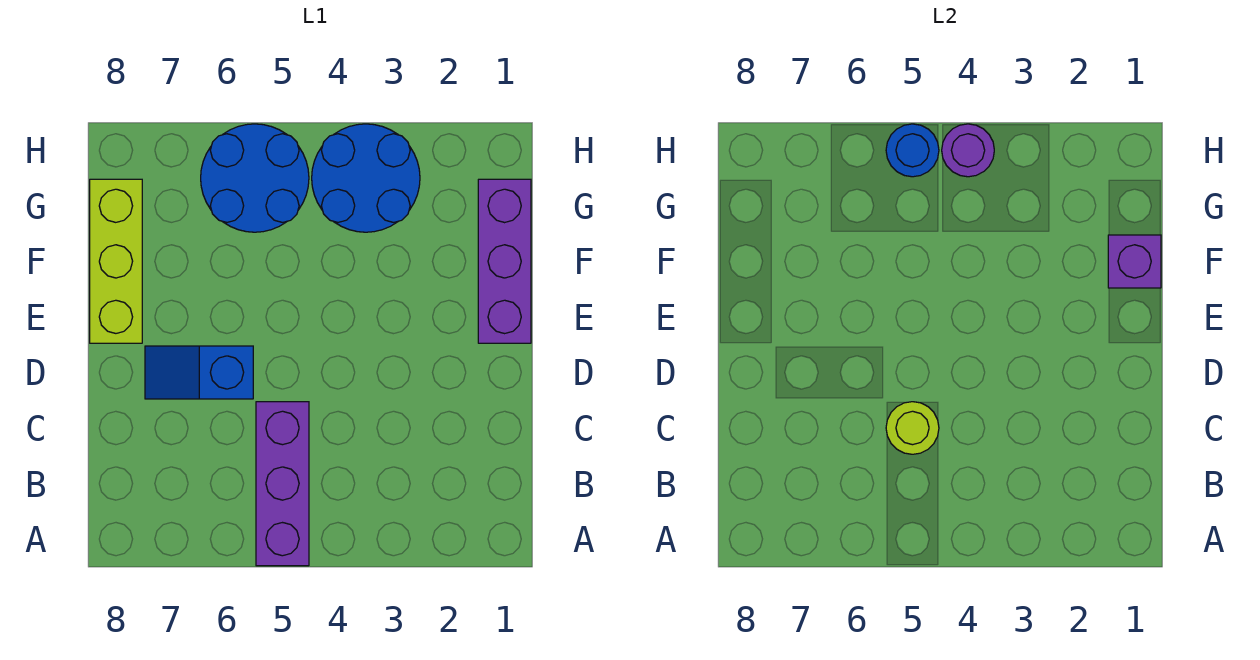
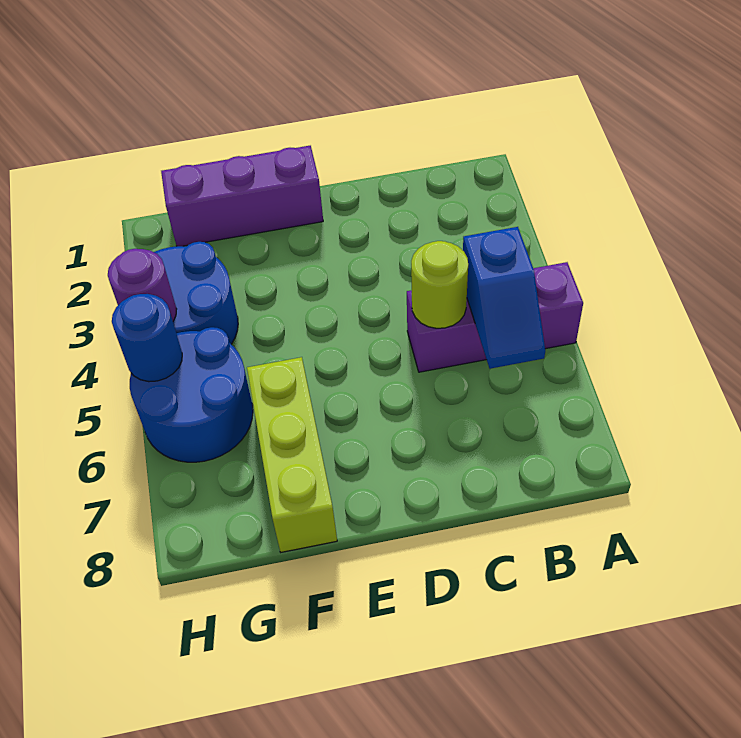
blue slope D6:D7 level 1 top 6 -> blue slope B5:B6 level 2 top 5
lime brick E8:G8 level 1 -> lime brick F6:F8 level 1
purple brick F1 level 2 -> none

